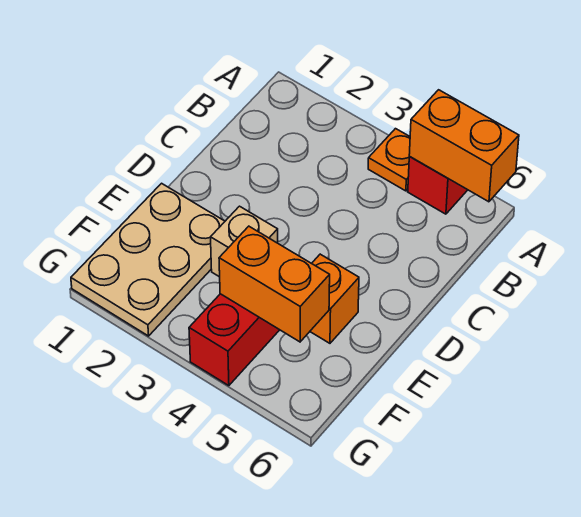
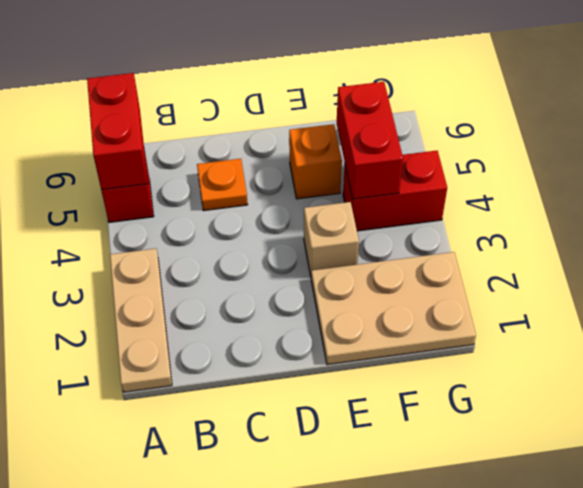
none -> tan plate A1:A3 level 1
orange plate A4 level 1 -> orange plate C5 level 1
orange brick A5:A6 level 2 -> red brick A5:A6 level 2
orange brick F4:F5 level 2 -> red brick F4:F5 level 2

